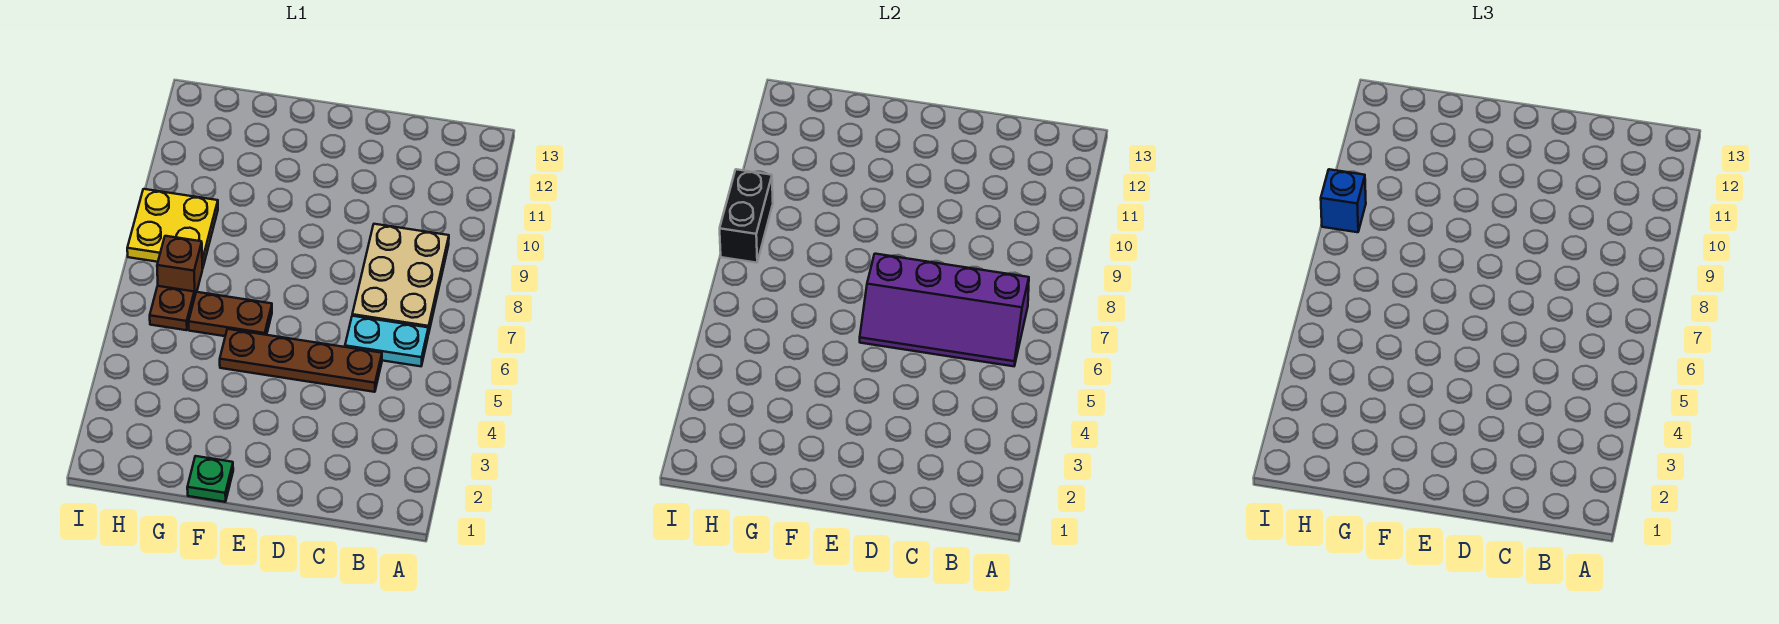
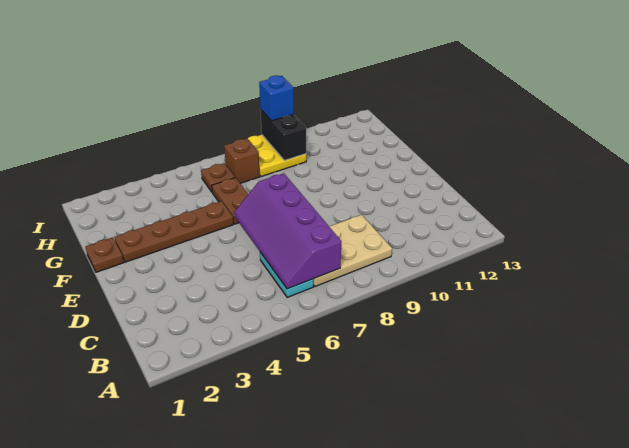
brown plate C5:F5 level 1 -> brown plate F2:F5 level 1
green plate F1 level 1 -> brown plate F1 level 1
black brick I8:I9 level 2 -> black brick H9:I9 level 2

